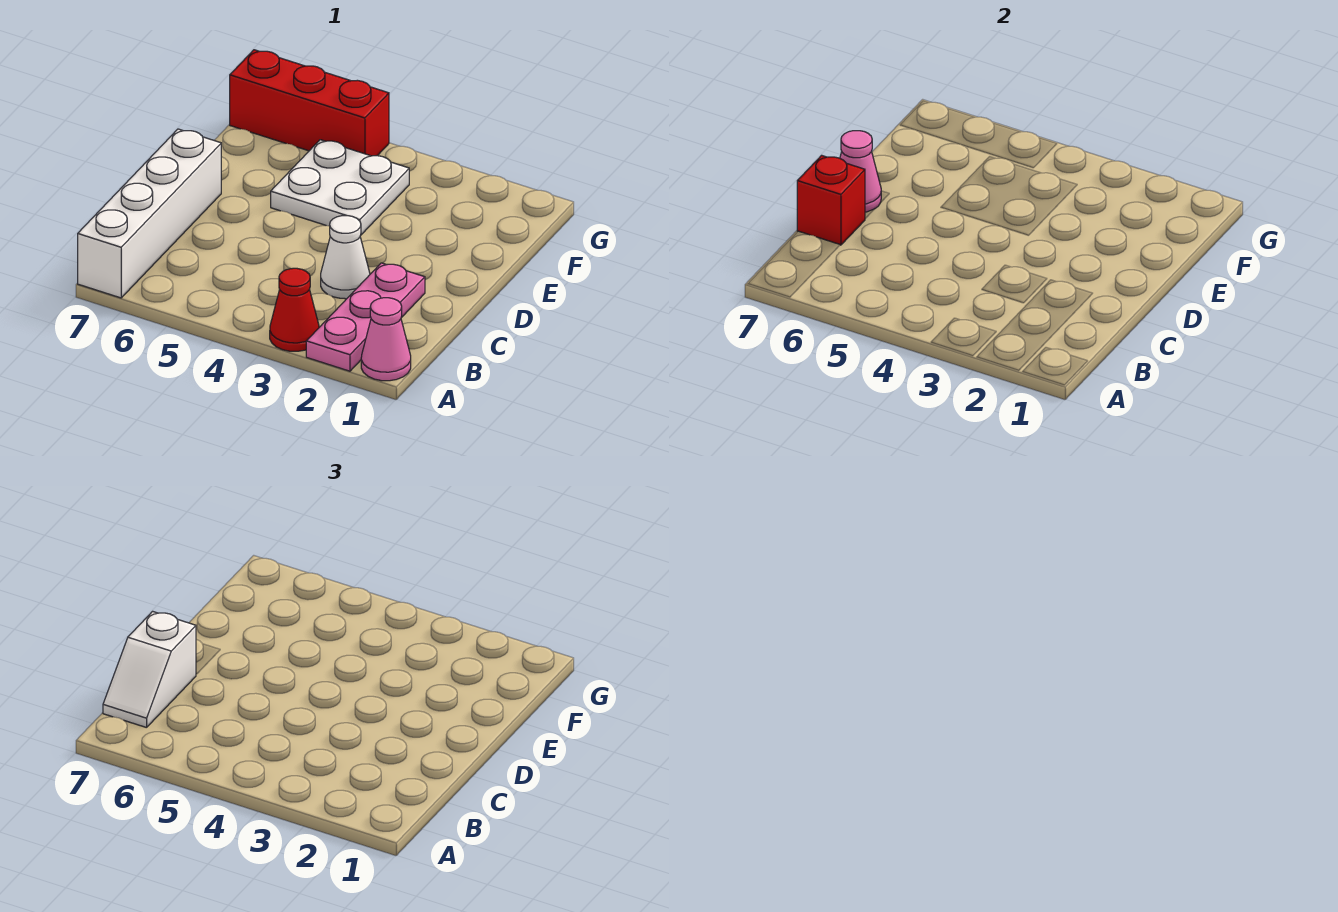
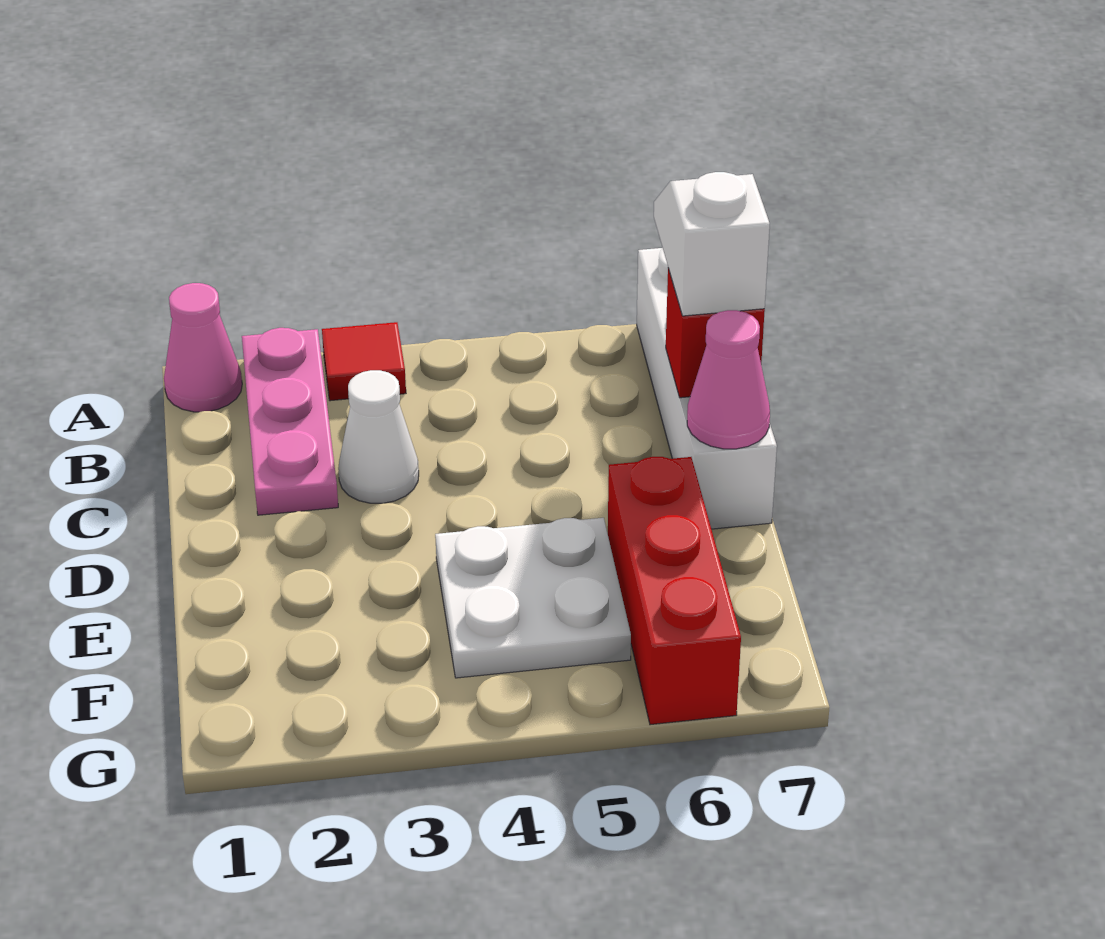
red cone A3 level 1 -> red tile A3 level 1
red brick G5:G7 level 1 -> red brick E6:G6 level 1

